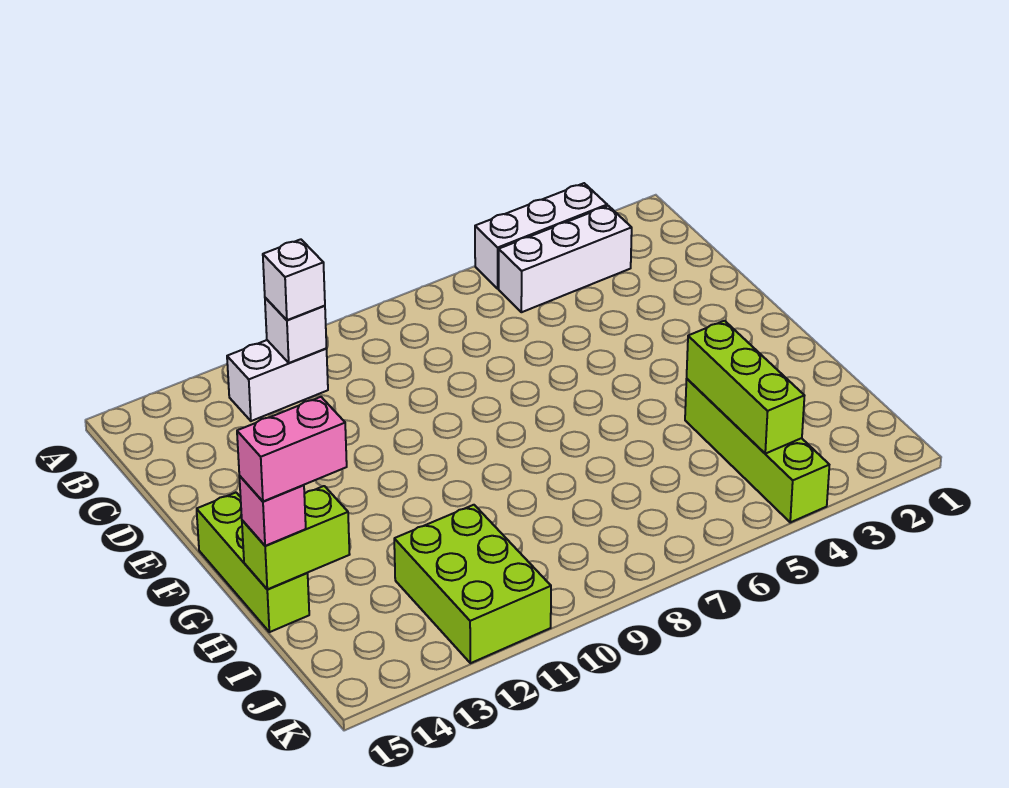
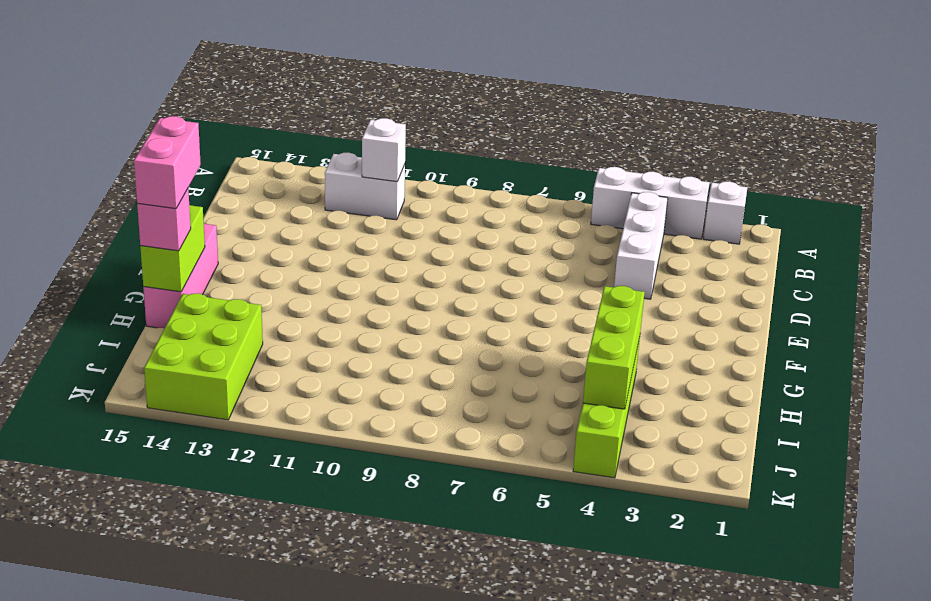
white brick B3:B5 level 1 -> white brick B4:D4 level 1
white brick B11 level 3 -> white brick A2 level 1
lime brick F15:H15 level 1 -> pink brick F15:H15 level 1
lime brick H14:H15 level 2 -> lime brick G15:H15 level 2
pink brick H14:H15 level 4 -> pink brick G15:H15 level 4
lime brick I11:K12 level 1 -> lime brick I13:K14 level 1

